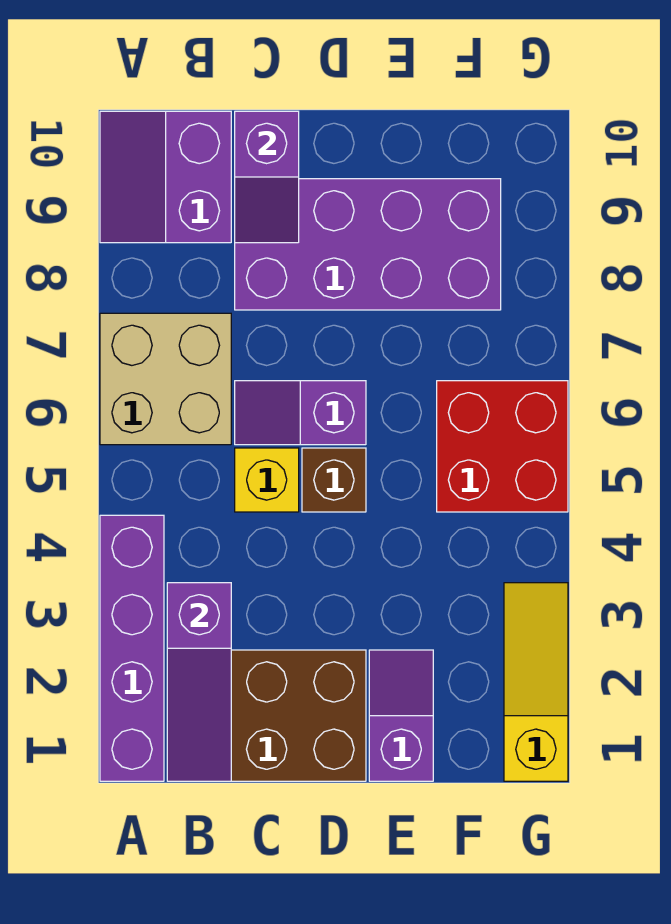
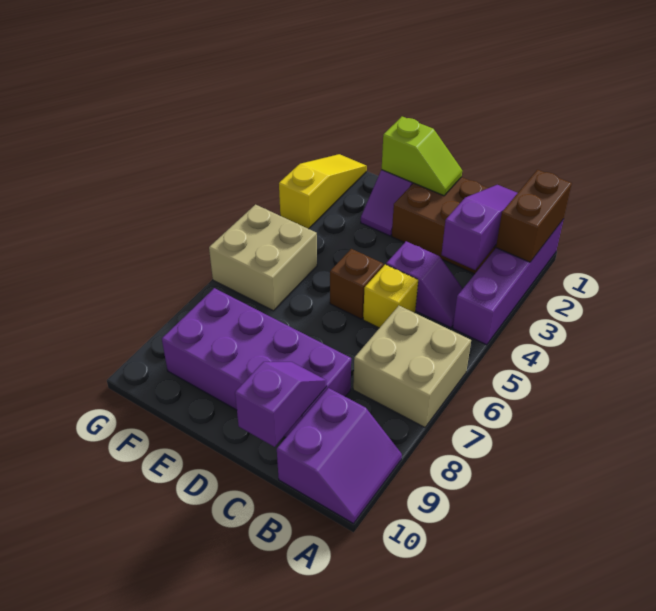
none -> brown brick A1:A2 level 2
purple slope C6:D6 level 1 top D -> purple slope B4:C4 level 1 top C
none -> lime slope D1:E1 level 2 top E
red brick F5:G6 level 1 -> tan brick F5:G6 level 1
yellow slope G1:G3 level 1 top 1 -> yellow slope G1:G3 level 1 top 3

